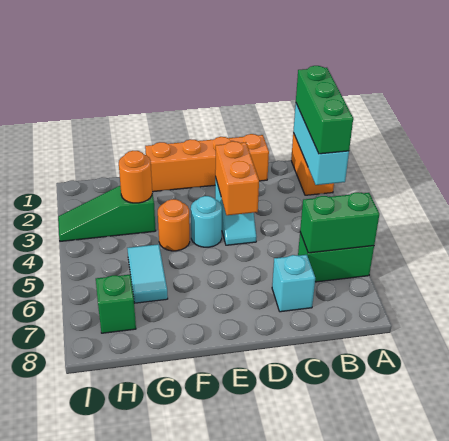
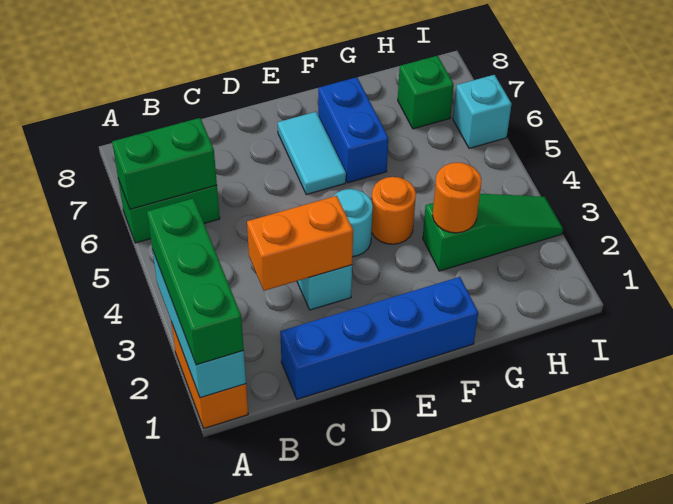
orange brick C1:F1 level 1 -> blue brick C1:F1 level 1
cyan brick C7 level 1 -> cyan brick I6 level 1
orange brick D3:D4 level 2 -> orange brick C3:D3 level 2
none -> blue brick F6:F7 level 1
cyan tile G5:G6 level 1 -> cyan tile E6:E7 level 1

